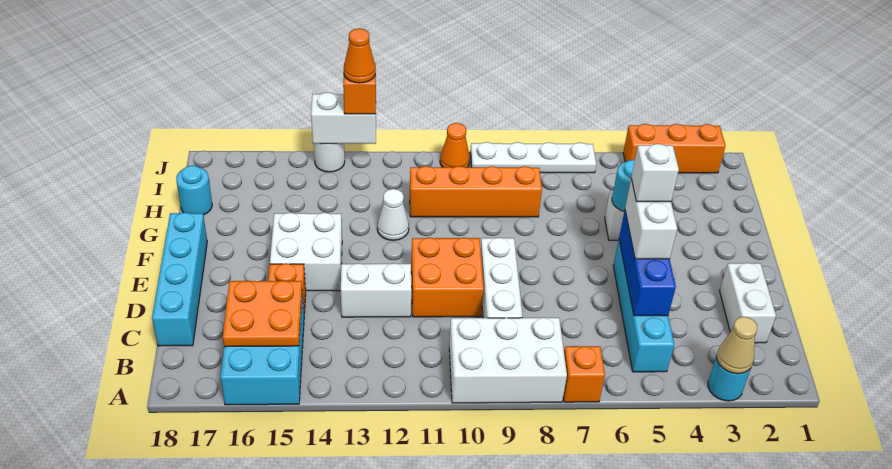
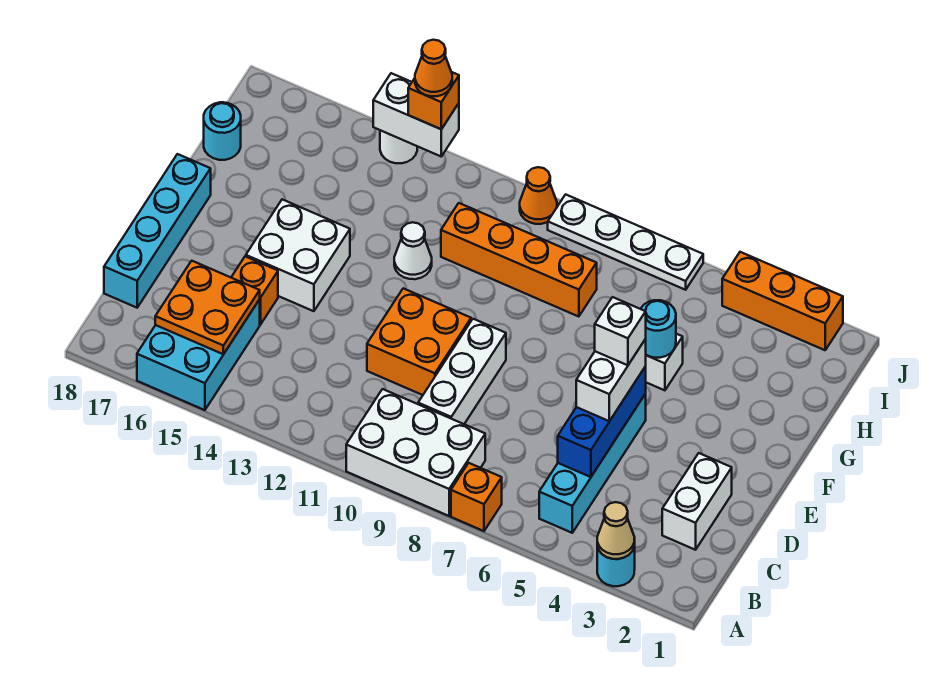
white brick D12:D13 level 1 -> none

